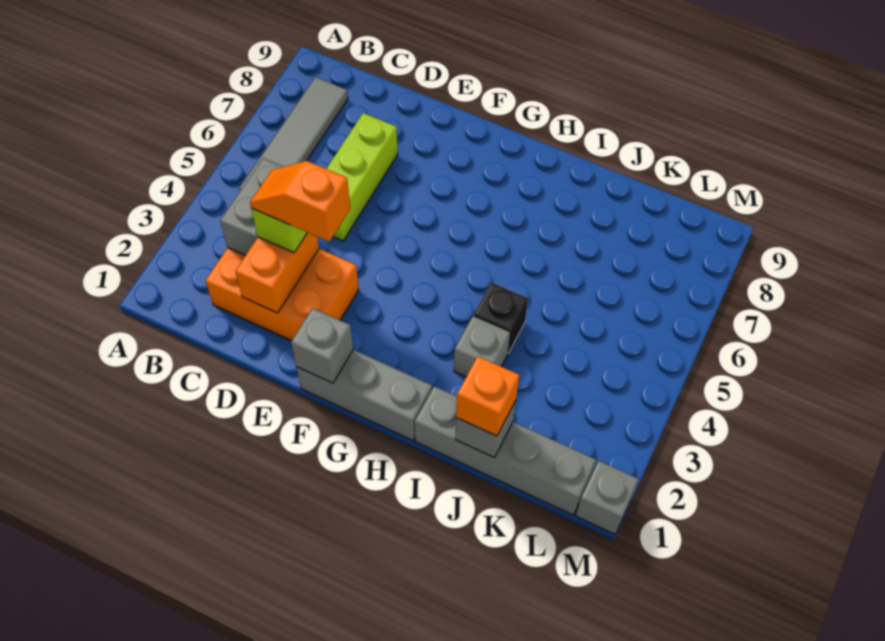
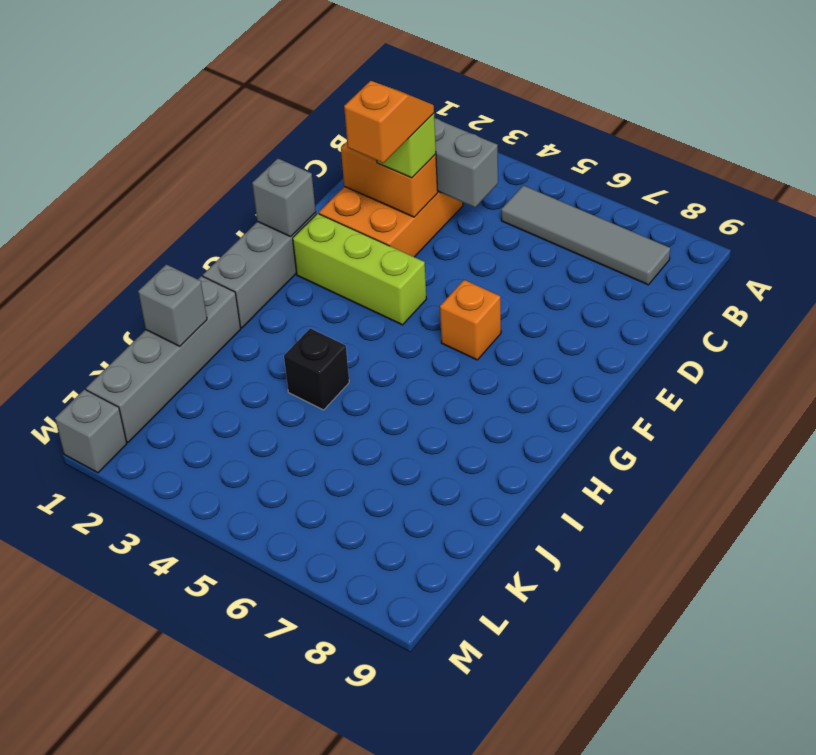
lime brick D5:D7 level 1 -> lime brick F2:F4 level 1
grey brick I3 level 1 -> none
orange brick J1 level 3 -> orange brick F6 level 1

